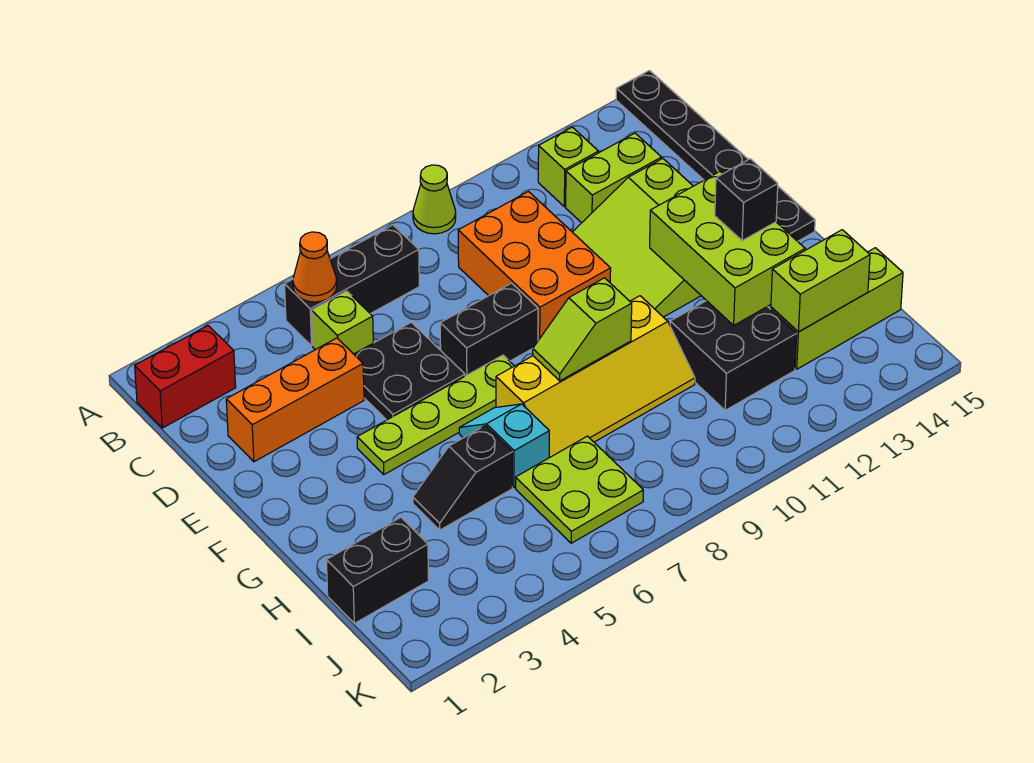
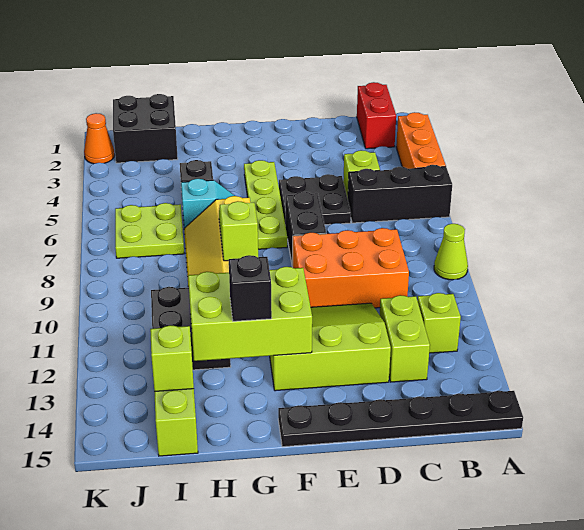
black brick B5:B7 level 1 -> black brick A6:C6 level 1
orange cone B5 level 2 -> orange cone K2 level 1
orange brick D2:D4 level 1 -> orange brick A3:A5 level 1
black brick I1:I2 level 1 -> black brick I1:J2 level 1
lime brick I13:I14 level 2 -> lime brick I14 level 2

